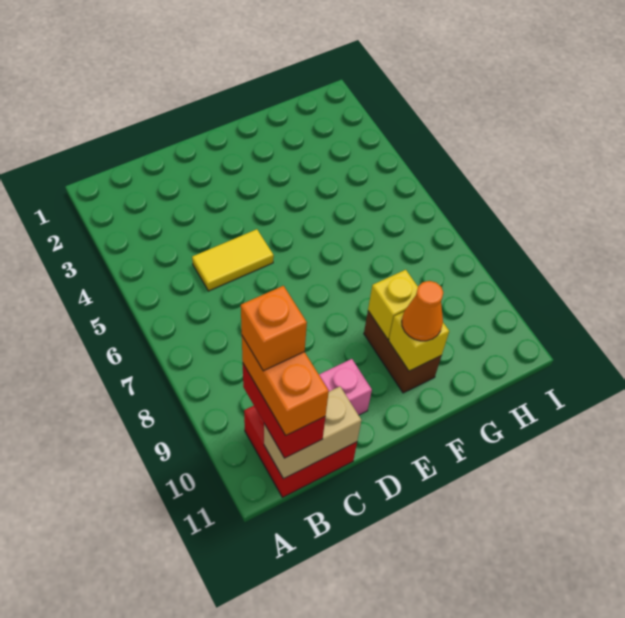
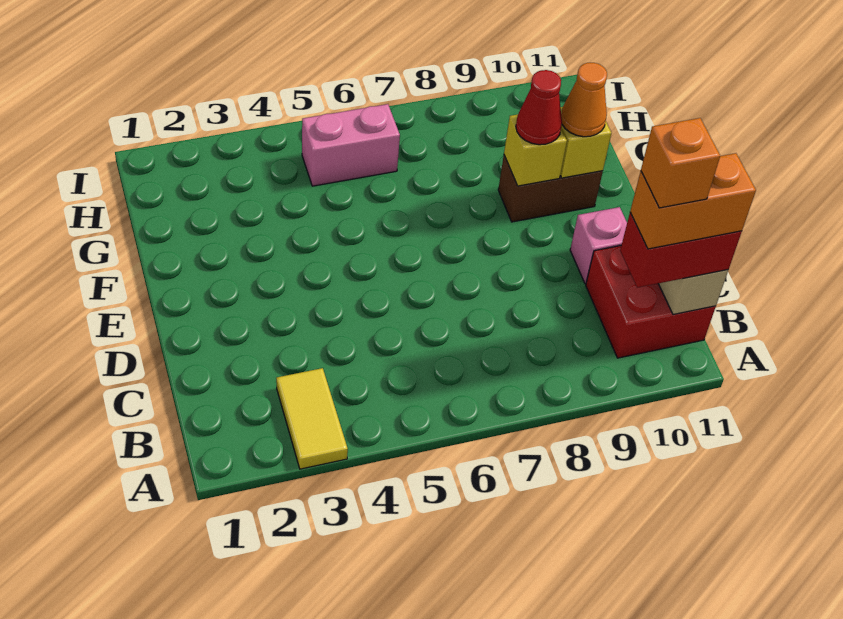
yellow tile C5:D5 level 1 -> yellow tile A3:B3 level 1
none -> red cone F9 level 3
none -> pink brick H5:H6 level 1

